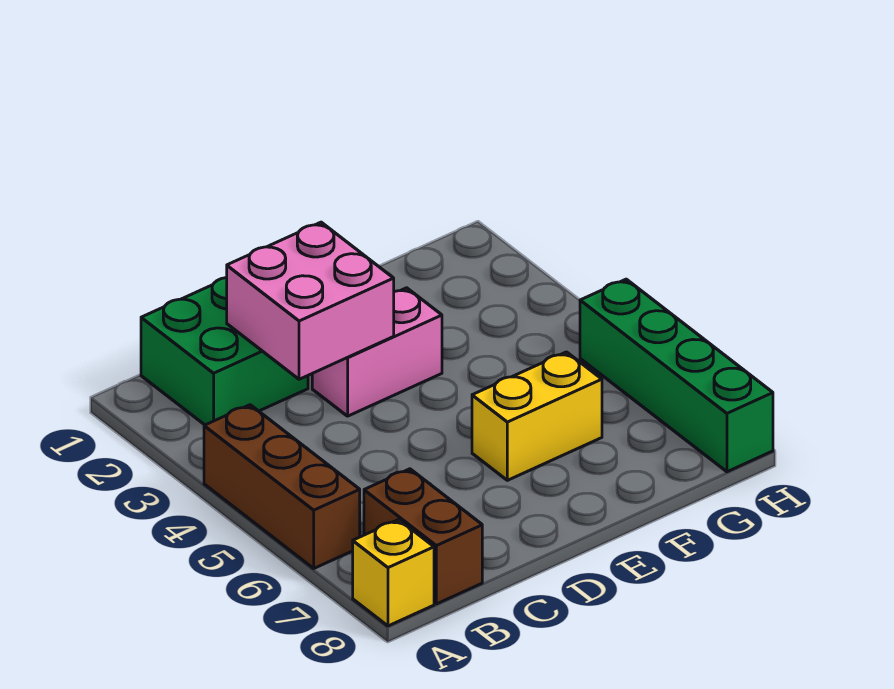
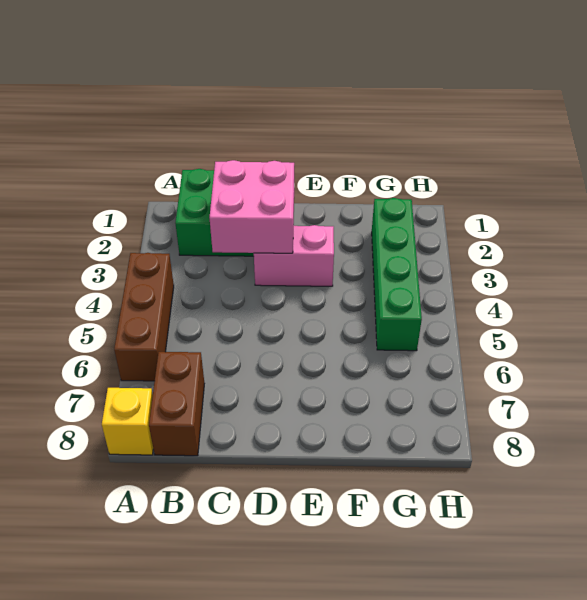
yellow brick E6:F6 level 1 -> none
green brick H5:H8 level 1 -> green brick G2:G5 level 1

